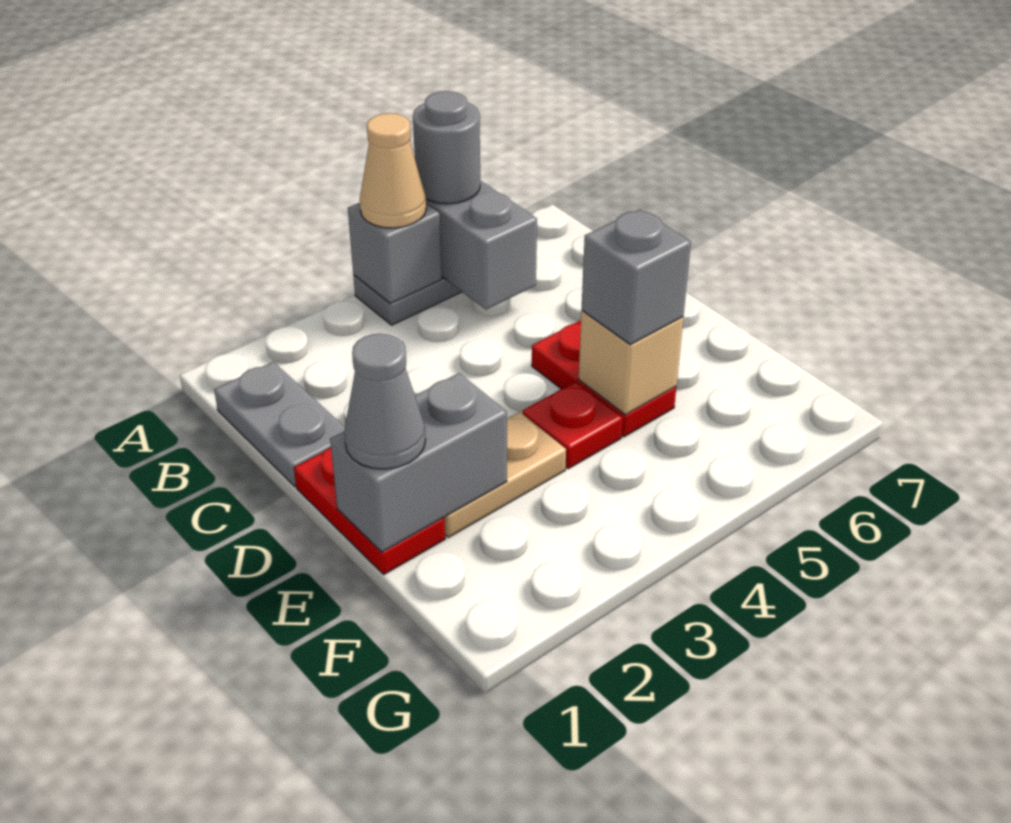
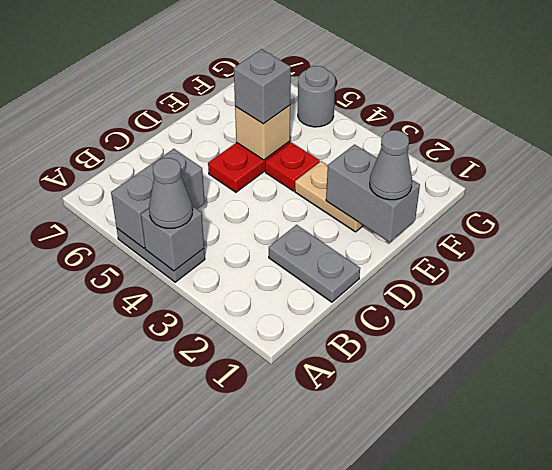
tan cone A4 level 3 -> grey cone A4 level 3
grey round brick A5 level 3 -> grey round brick G5 level 1
grey plate B1:C1 level 1 -> grey plate C1:C2 level 1
red plate D1:E1 level 1 -> none

